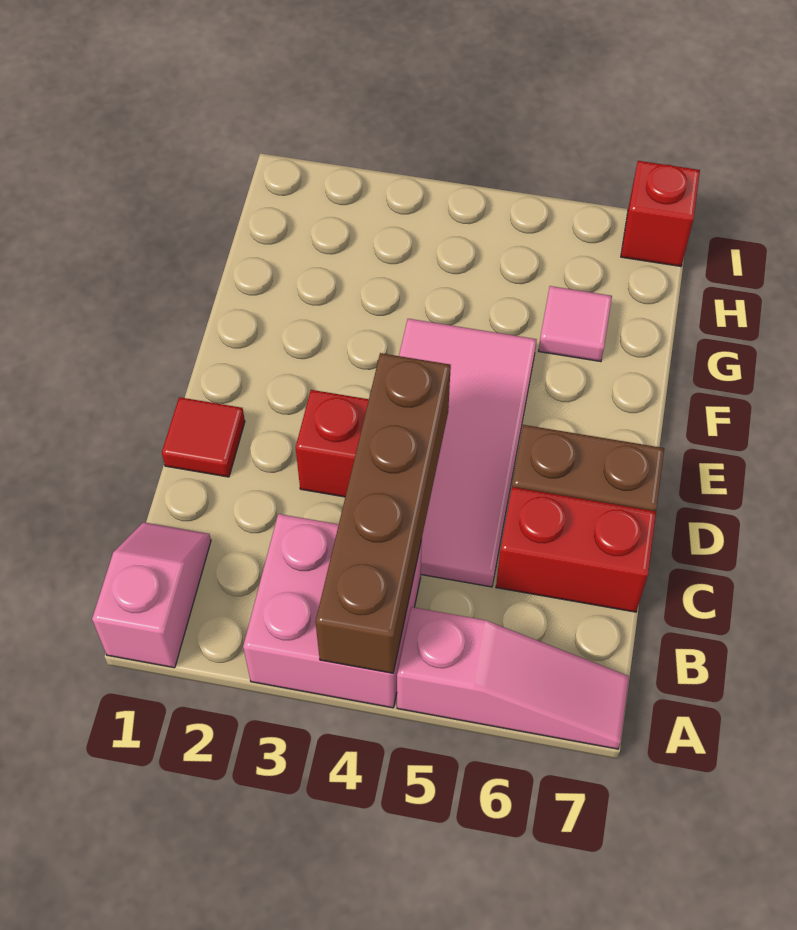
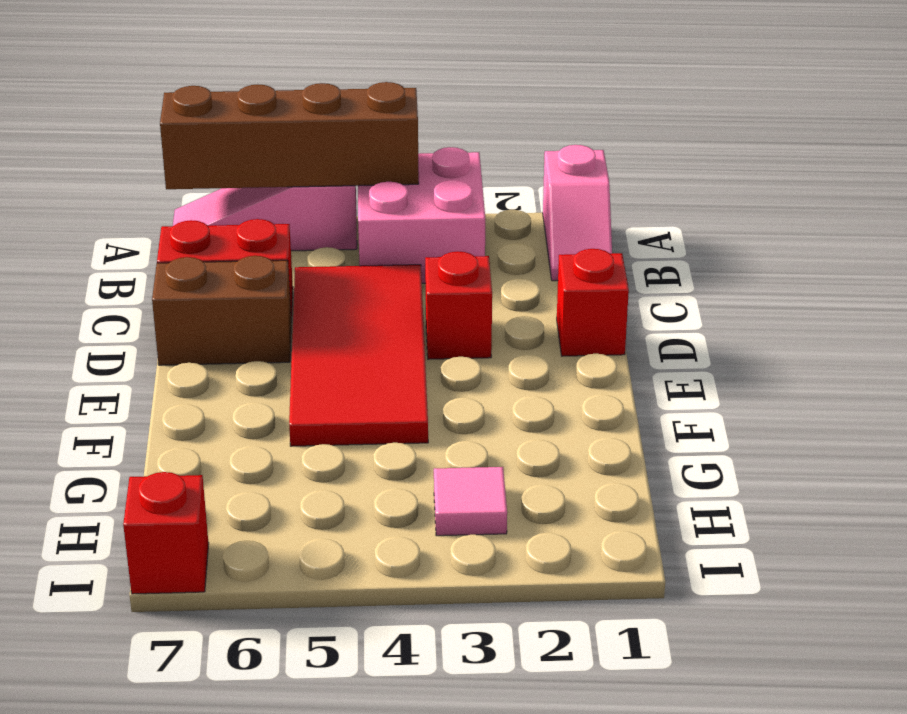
brown brick A4:D4 level 2 -> brown brick A4:A7 level 2
pink tile C4:F5 level 1 -> red tile C4:F5 level 1
red tile D1 level 1 -> red brick D1 level 1
pink tile G6 level 1 -> pink tile H3 level 1

